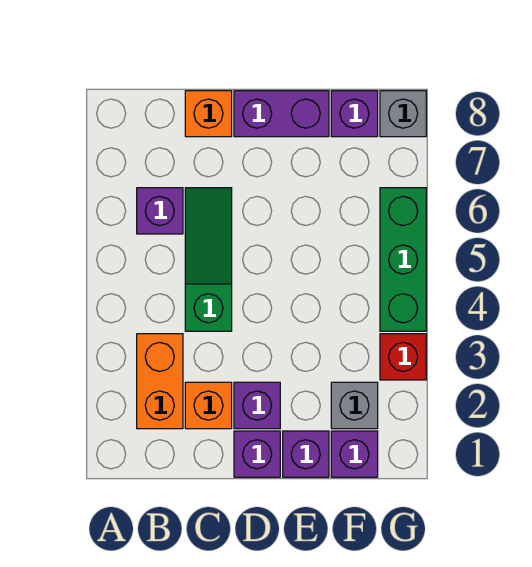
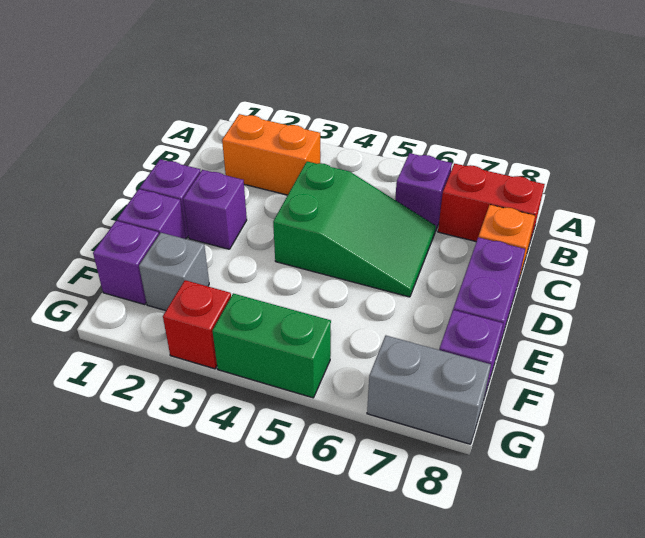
none -> red brick B7:B8 level 1
orange brick C2 level 1 -> none
green slope C4:C6 level 1 top 4 -> green slope C4:D6 level 1 top 4
green brick G4:G6 level 1 -> green brick G4:G5 level 1
grey brick G8 level 1 -> grey brick G7:G8 level 1

